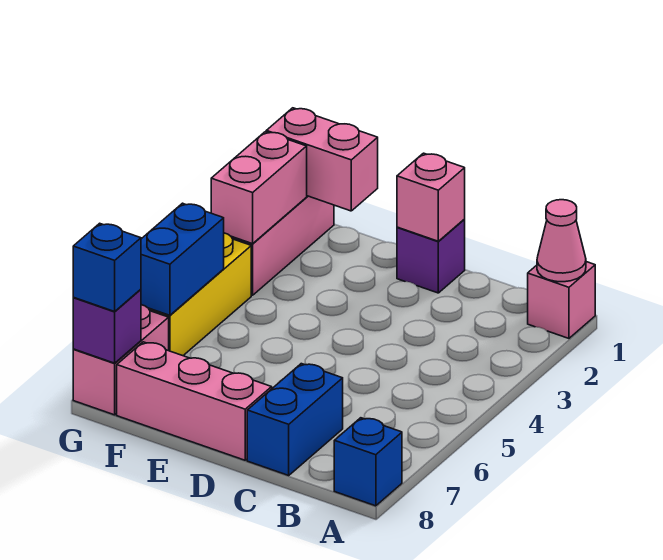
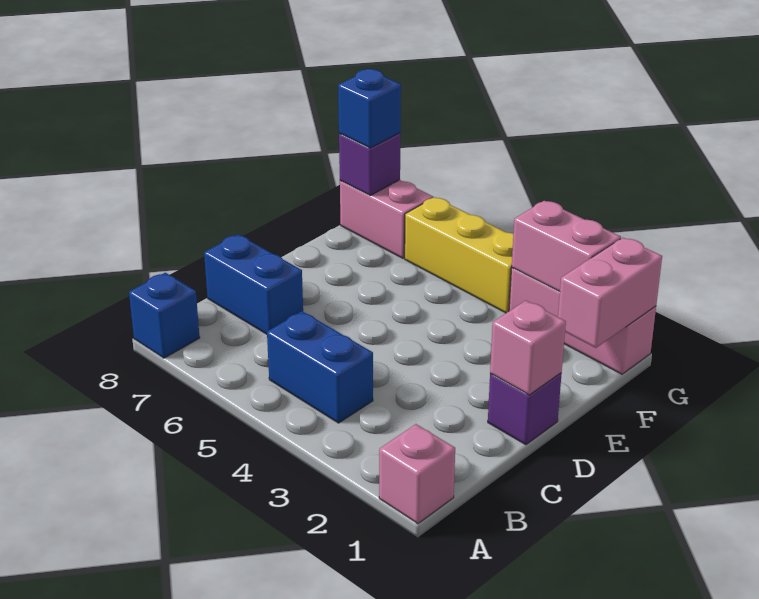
pink cone A1 level 2 -> none
pink brick D8:F8 level 1 -> none
blue brick G5:G6 level 2 -> blue brick B4:B5 level 1

